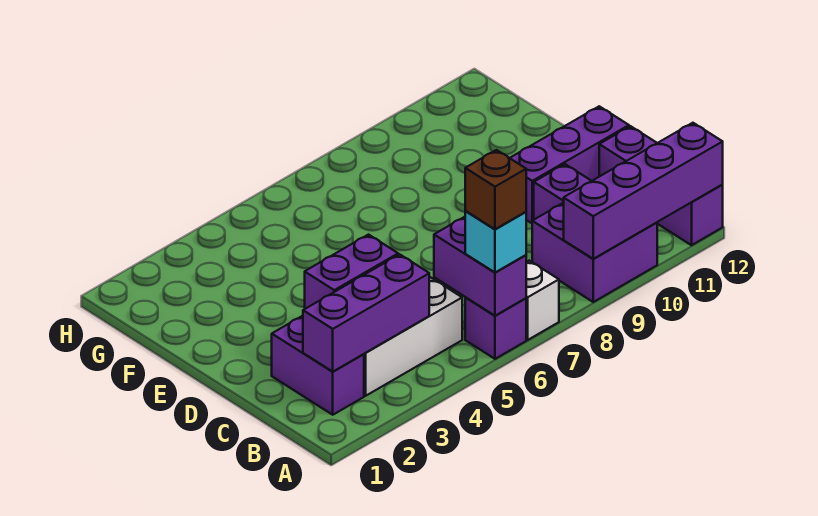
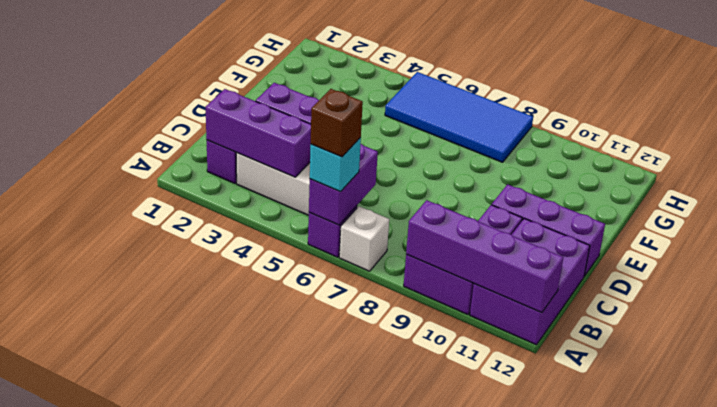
purple brick A12:C12 level 1 -> purple brick A11:C12 level 1
none -> blue tile G5:H8 level 1

